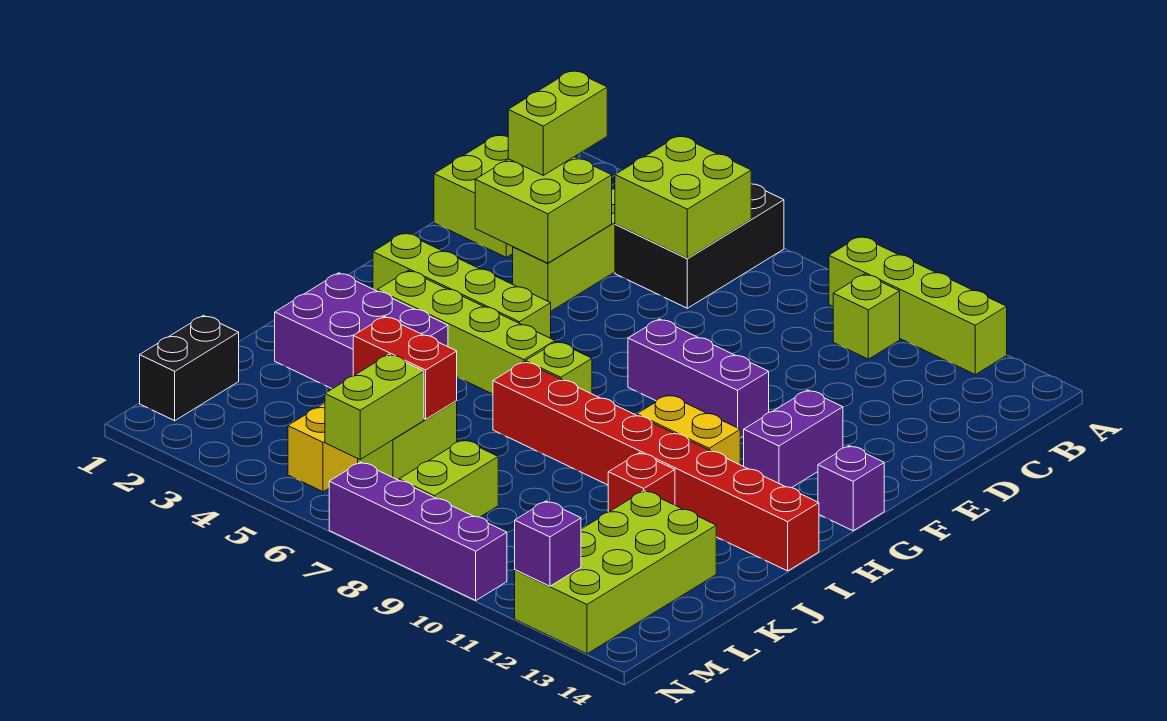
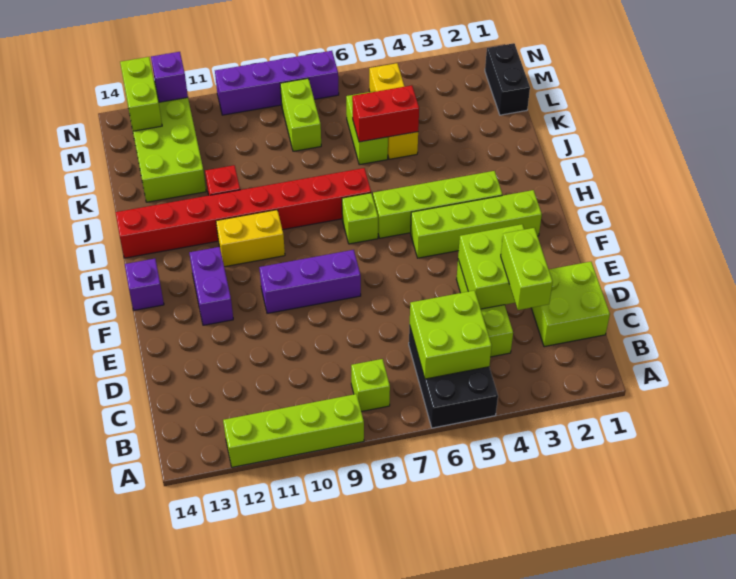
lime brick B10 level 1 -> lime brick B8 level 1
purple brick I2:J4 level 1 -> none
lime brick L6:M6 level 2 -> lime brick M13:N13 level 2

